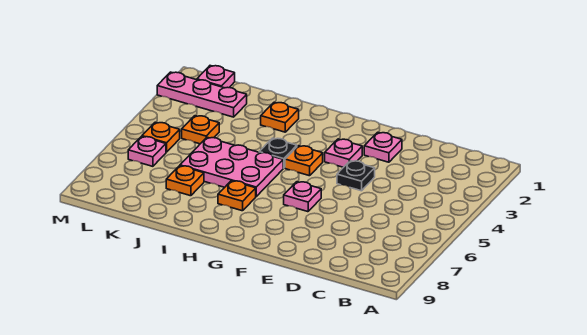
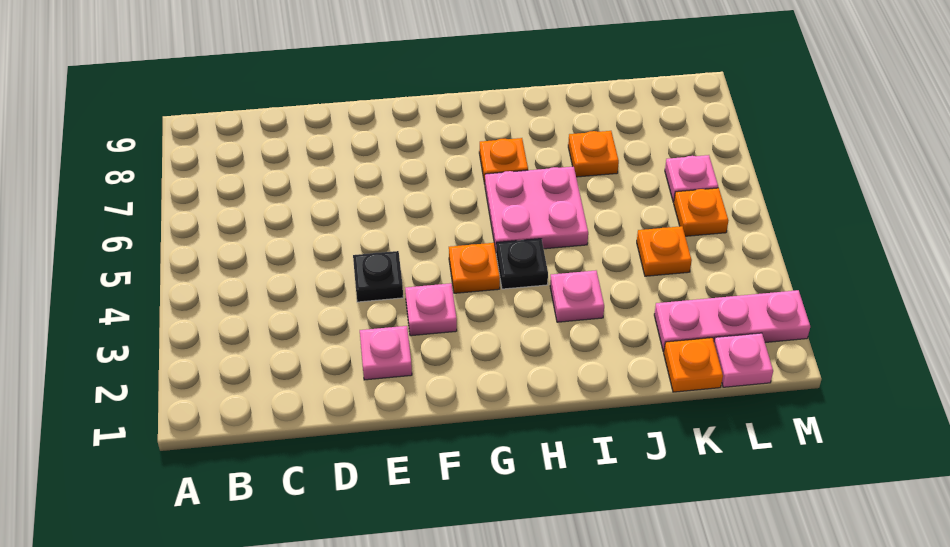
pink plate F6 level 1 -> pink plate I3 level 1
pink plate H5:J6 level 1 -> pink plate H5:I6 level 1
orange plate I2 level 1 -> orange plate K1 level 1

